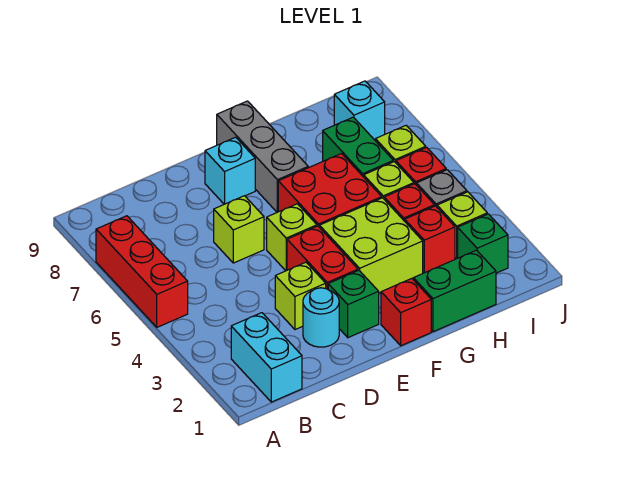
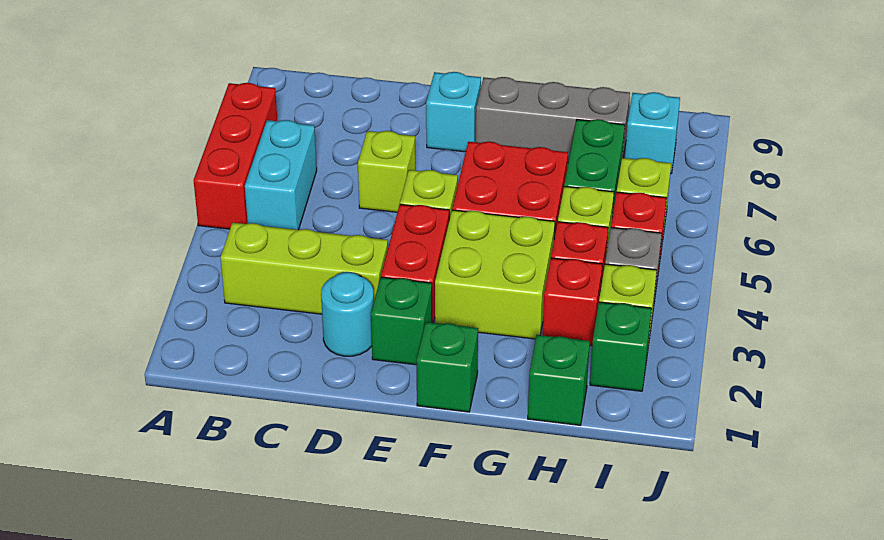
cyan brick B1:B2 level 1 -> cyan brick B5:B6 level 1
lime brick D3 level 1 -> lime brick B3:D3 level 1
red brick F1 level 1 -> green brick F1 level 1
grey brick F7:F9 level 1 -> grey brick F8:H8 level 1
green brick G1:H1 level 1 -> green brick H1 level 1

